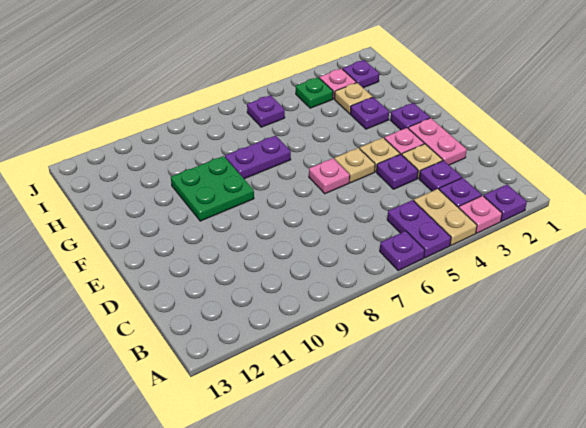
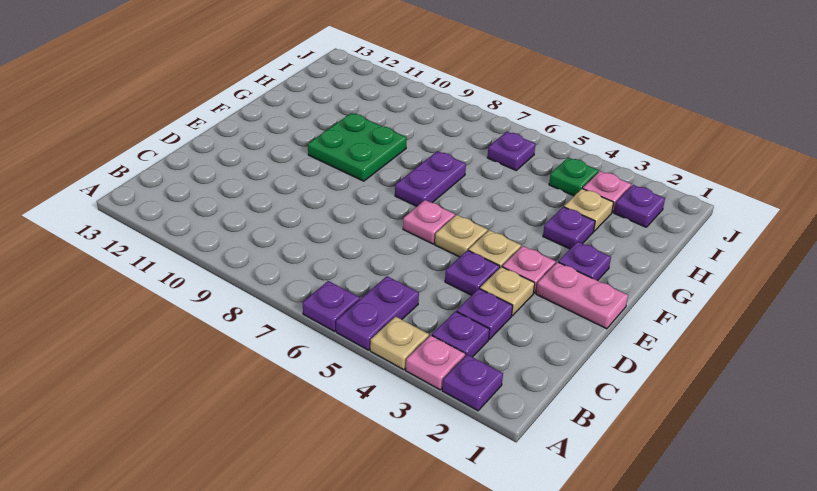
tan plate A4:B4 level 1 -> tan plate A4 level 1
pink plate D2:E2 level 1 -> pink plate E1:E2 level 1
purple plate G7:G8 level 1 -> purple plate F7:G7 level 1

